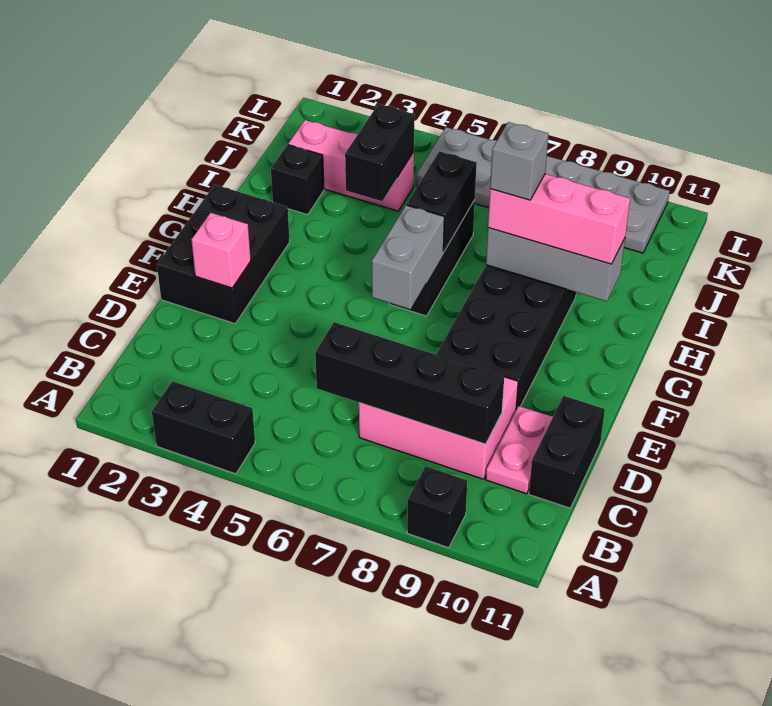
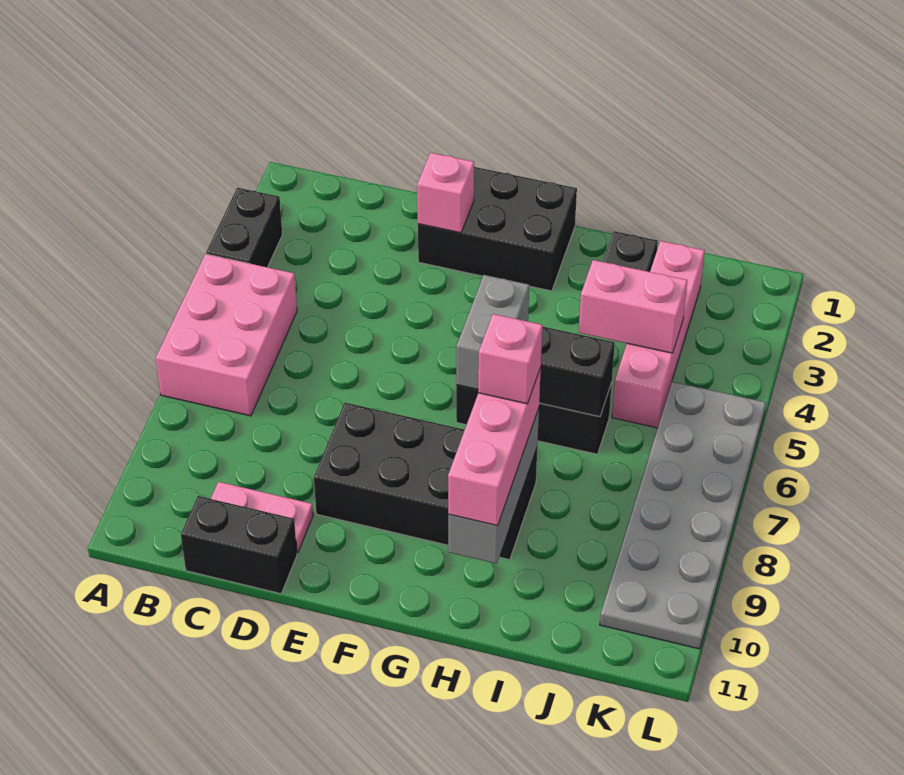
black brick A9 level 1 -> none
black brick C6:C9 level 2 -> none
pink brick C7:D9 level 1 -> pink brick A5:B7 level 1
grey brick F6:G6 level 2 -> grey brick G5:G6 level 2
grey brick H8 level 4 -> pink brick H8 level 4
black brick I4:J4 level 2 -> pink brick I4:J4 level 2
pink brick J2:J4 level 1 -> pink brick J2:J5 level 1

